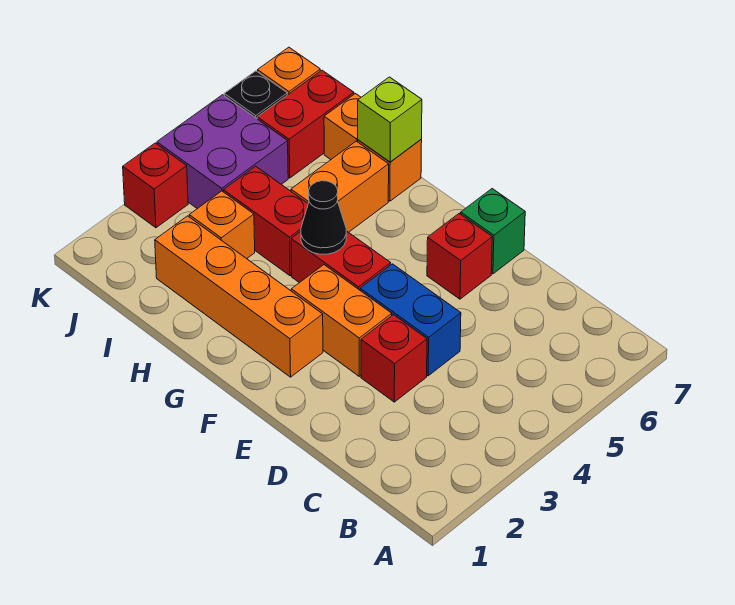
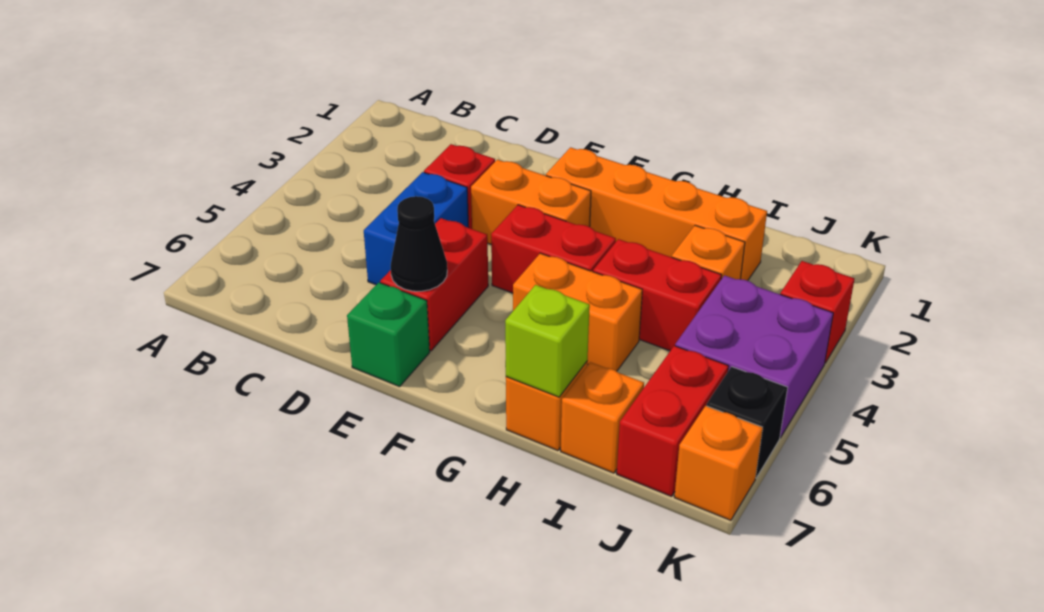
blue brick D4:E4 level 1 -> blue brick D4:D5 level 1
red brick E6 level 1 -> red brick E5:E6 level 1
black cone G4 level 2 -> black cone E6 level 2
orange brick H5:H6 level 1 -> orange brick G5:H5 level 1

